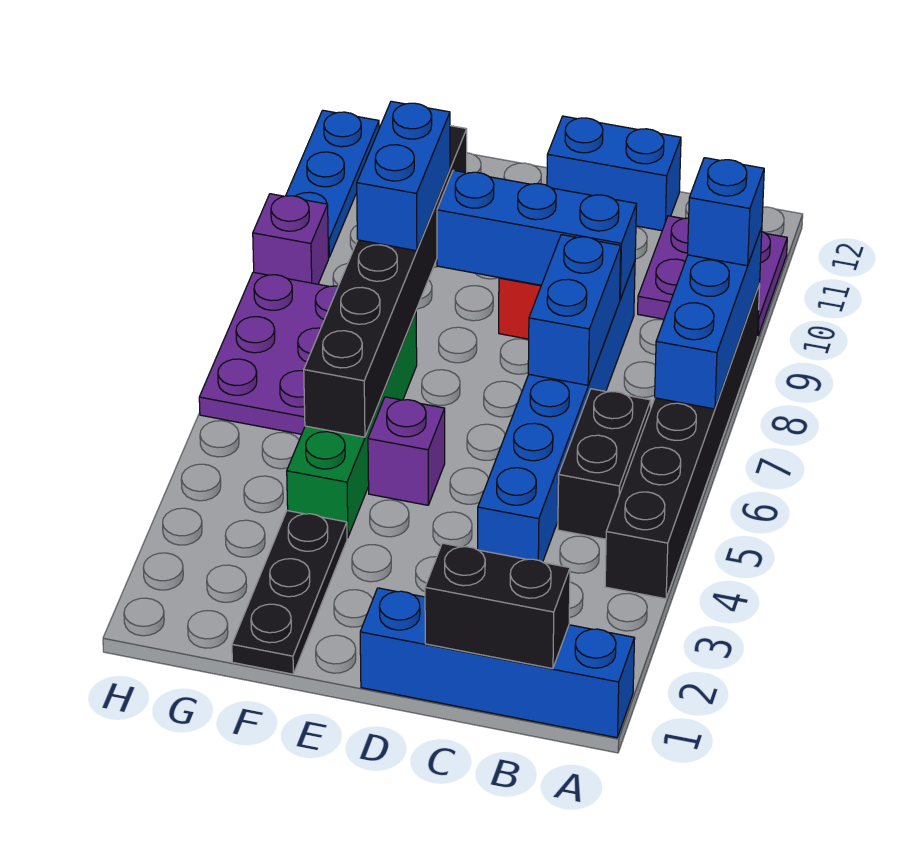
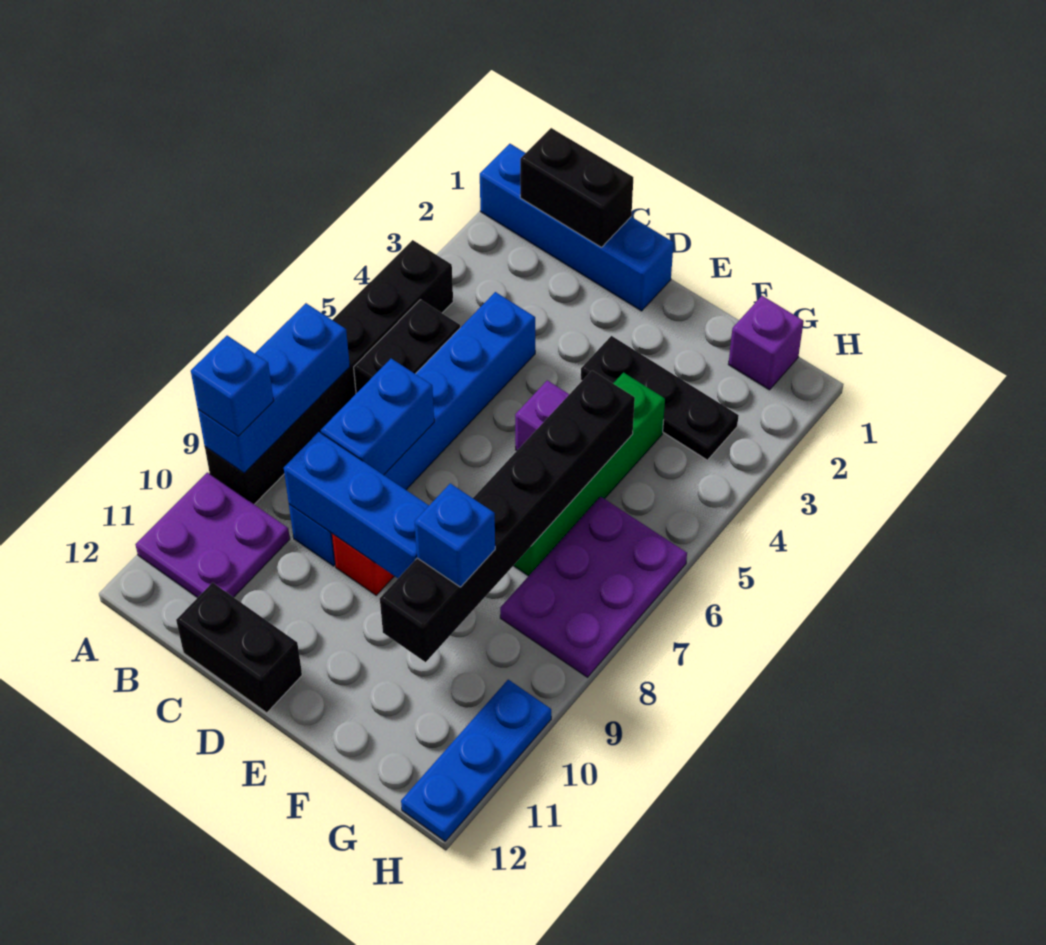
blue brick C12:D12 level 1 -> black brick C12:D12 level 1
black plate F1:F3 level 1 -> black plate E3:G3 level 1
blue brick F8:F9 level 3 -> blue brick F9 level 3
purple brick H9 level 1 -> purple brick G1 level 1

